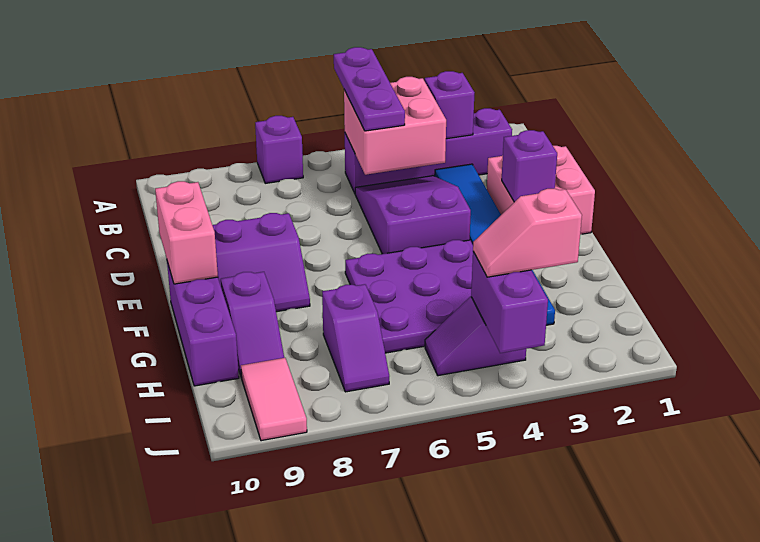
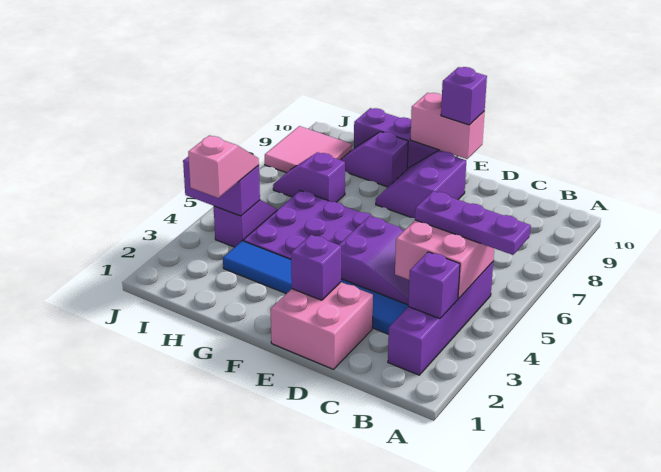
purple brick A7 level 1 -> purple brick E10 level 3
pink tile I9:J9 level 1 -> pink tile I8:J9 level 1

